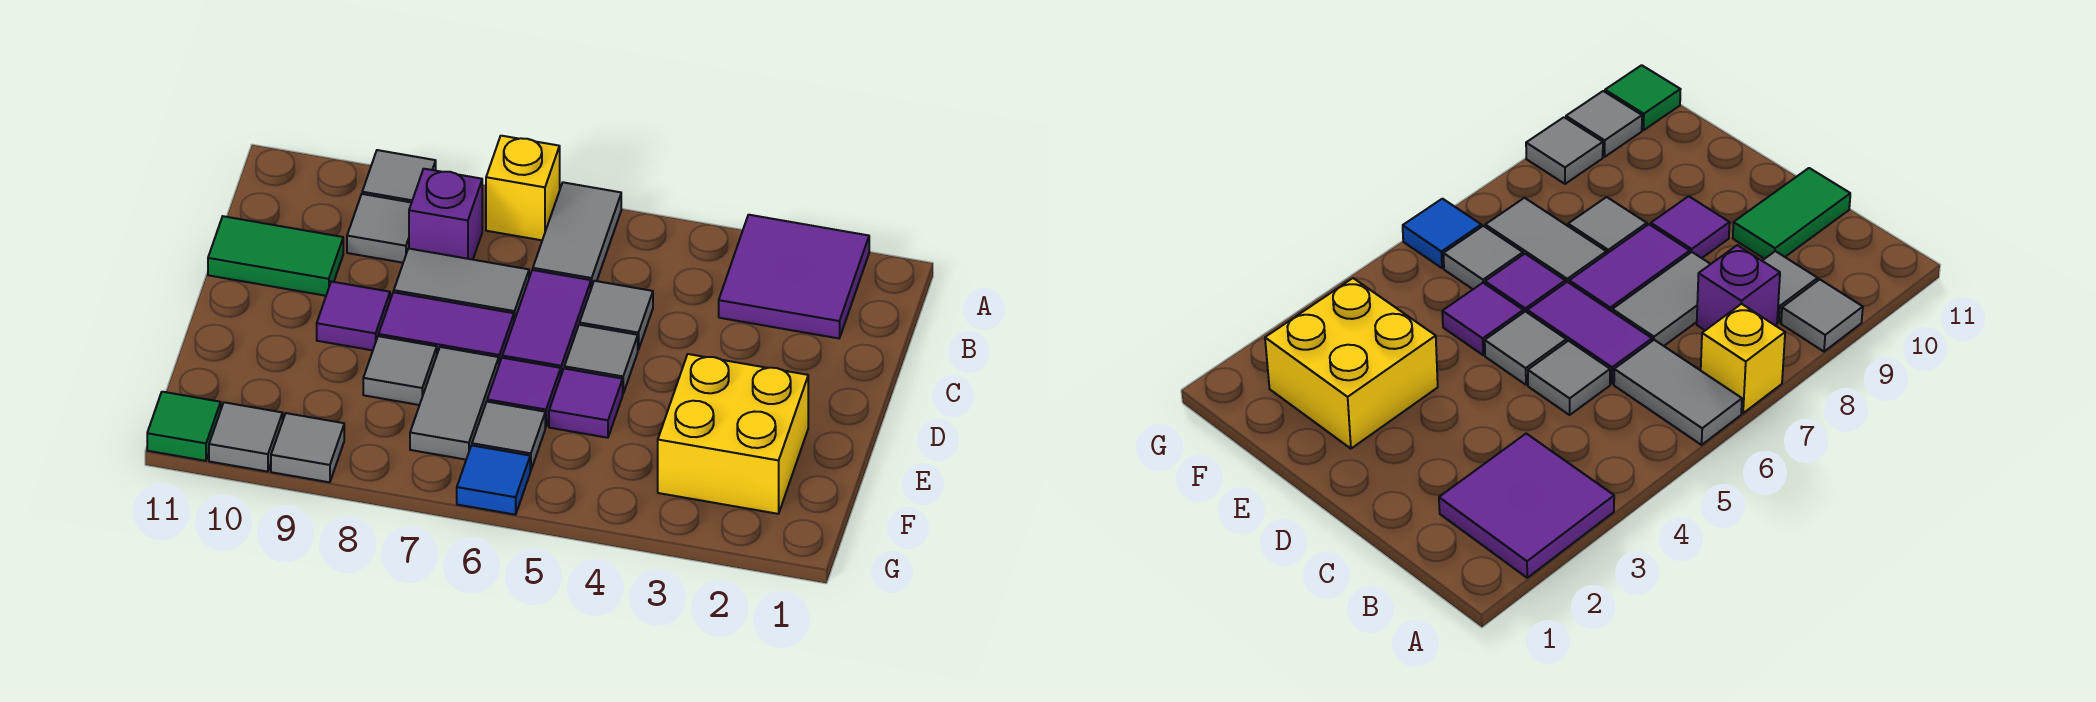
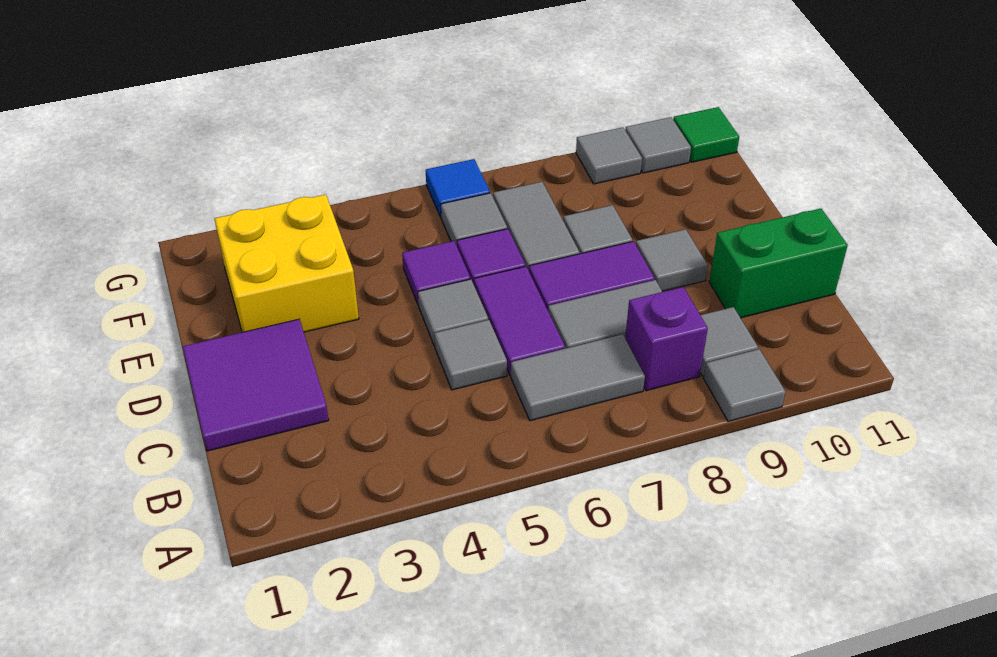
purple tile A2:B3 level 1 -> purple tile C1:D2 level 1
grey tile A6:B6 level 1 -> grey tile B6:B7 level 1
yellow brick A7 level 1 -> none
green tile C10:C11 level 1 -> green brick C10:C11 level 1
purple tile D9 level 1 -> grey tile D9 level 1

